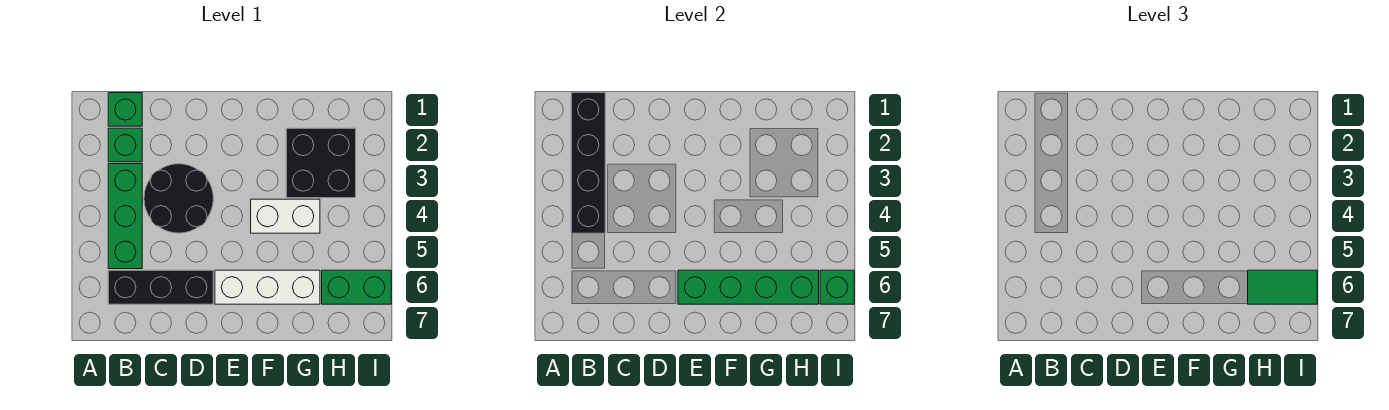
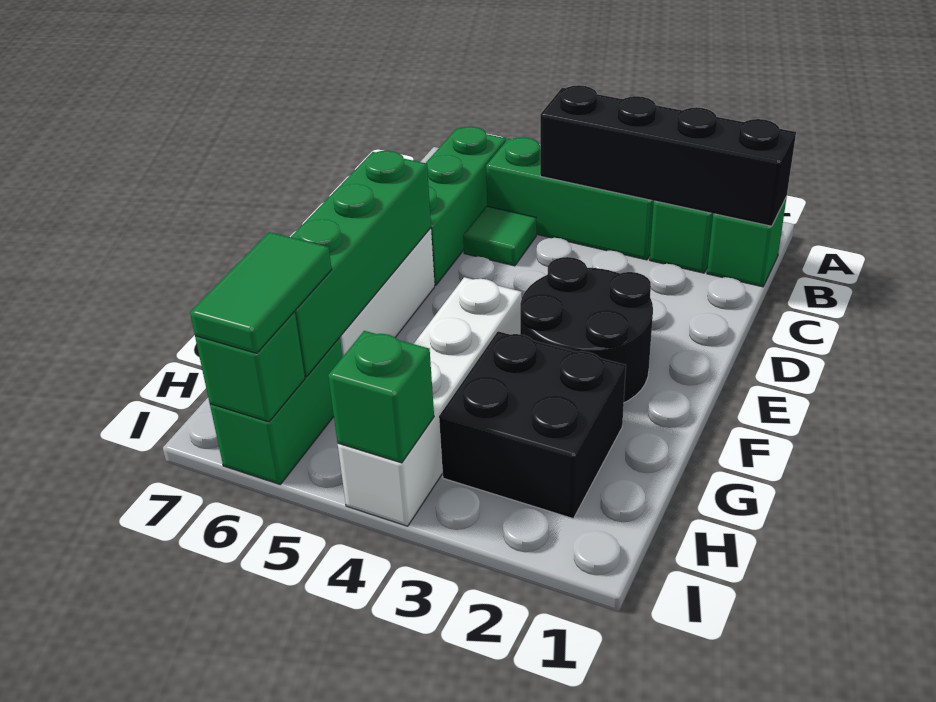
black brick B6:D6 level 1 -> green brick B6:D6 level 1
black round brick C3:D4 level 1 -> black round brick E2:F3 level 1
none -> green tile C5 level 1
white brick F4:G4 level 1 -> white brick F4:I4 level 1
none -> green brick I4 level 2

